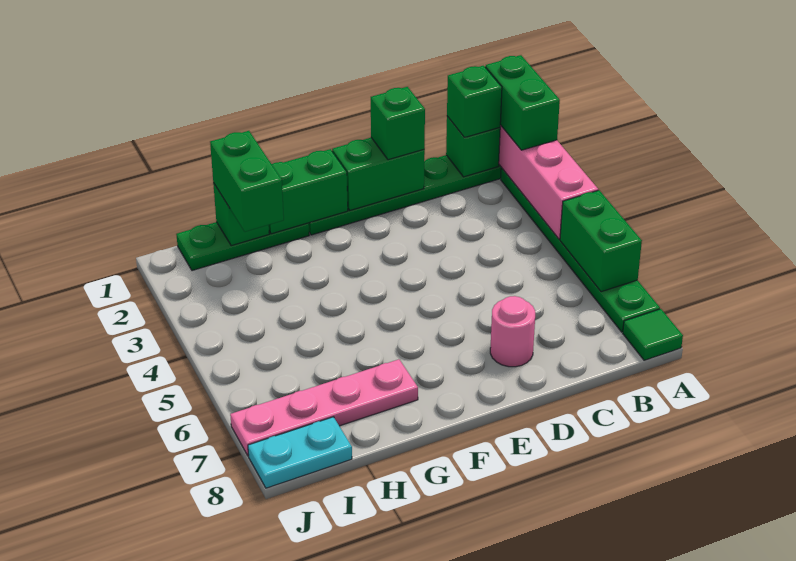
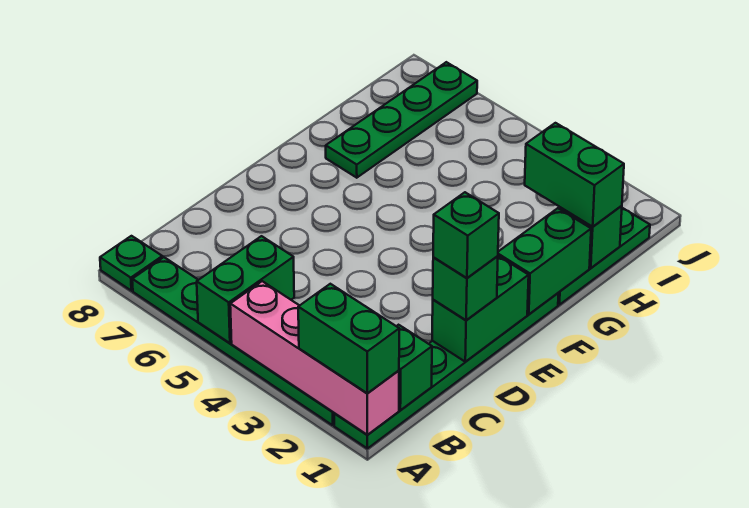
green brick A5:A6 level 2 -> green brick A5:B5 level 2
green tile A8 level 1 -> green plate A8 level 1
green brick B1 level 3 -> green brick D1 level 4
pink round brick D7 level 1 -> none
pink plate G7:J7 level 1 -> green plate G7:J7 level 1
cyan plate I8:J8 level 1 -> none

